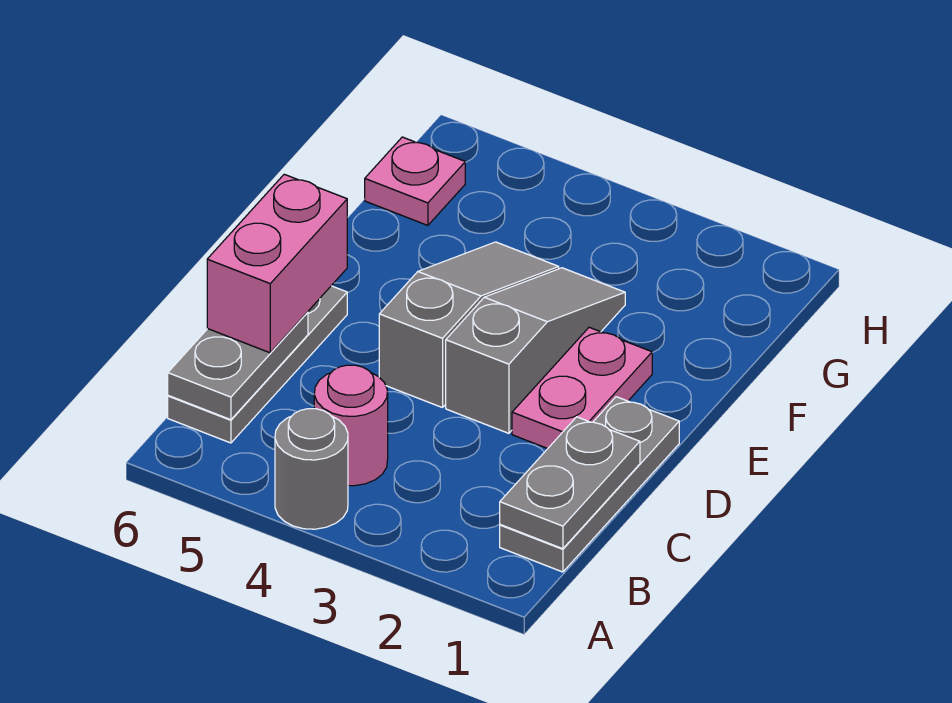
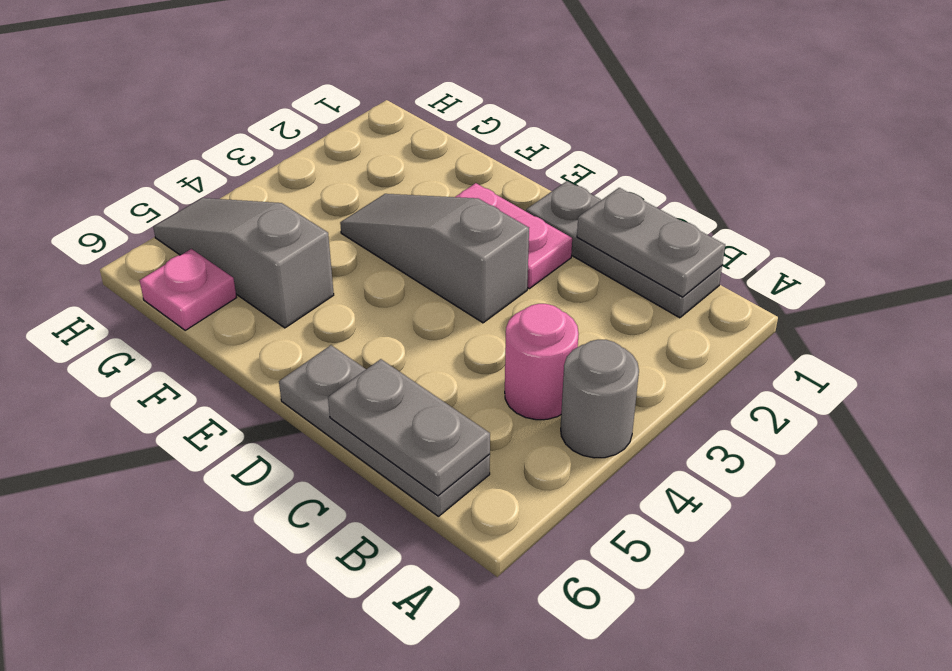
pink brick C6:D6 level 3 -> none
grey slope D4:F4 level 1 top D -> grey slope F5:H5 level 1 top F

